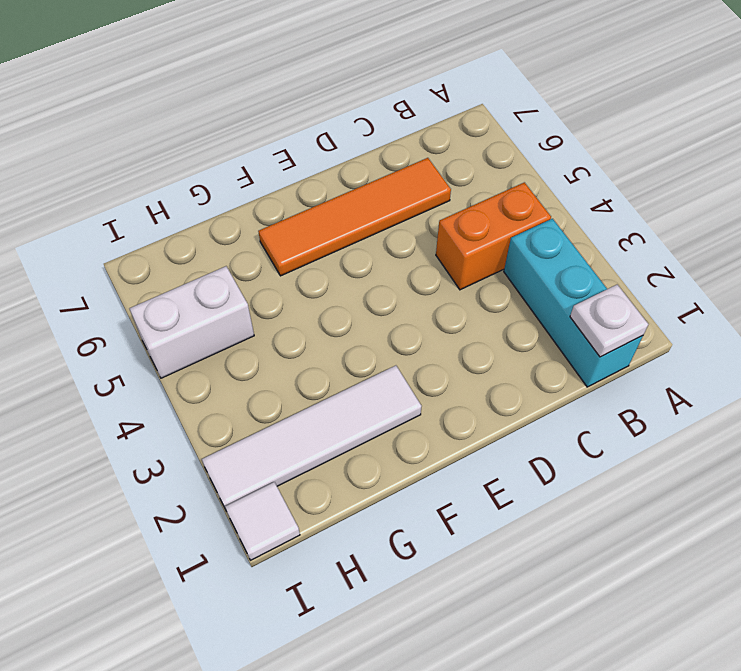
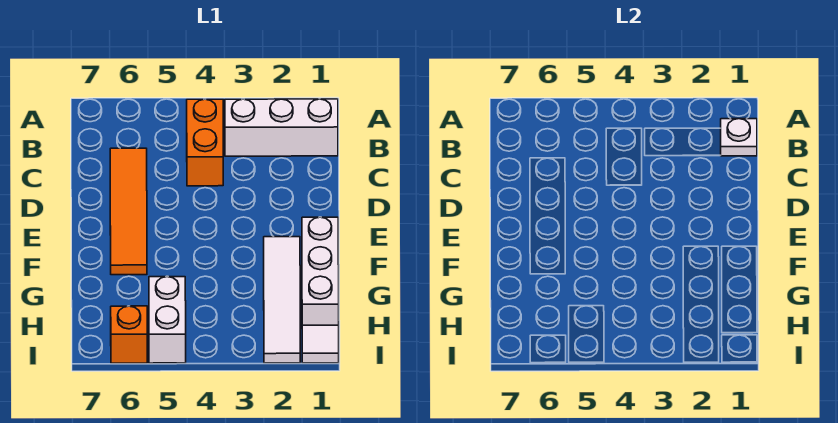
cyan brick B1:B3 level 1 -> white brick B1:B3 level 1
none -> white brick F1:H1 level 1
none -> orange brick I6 level 1

